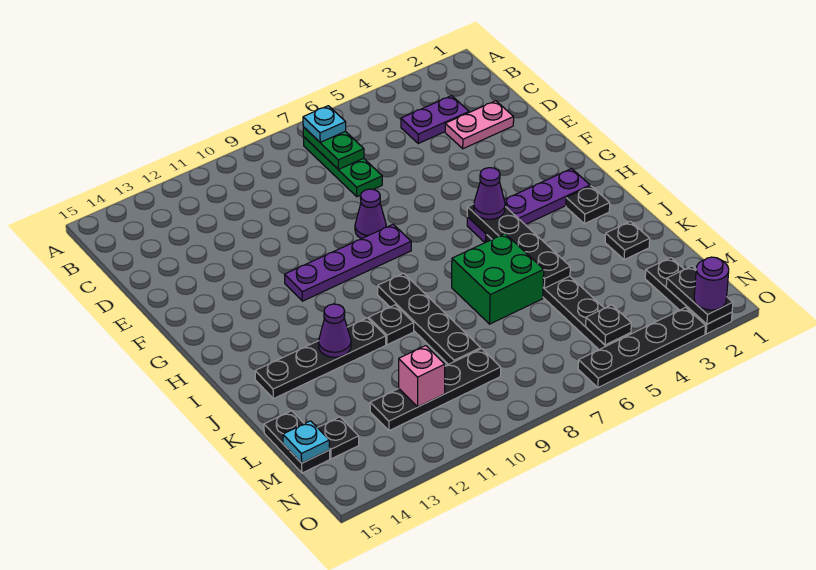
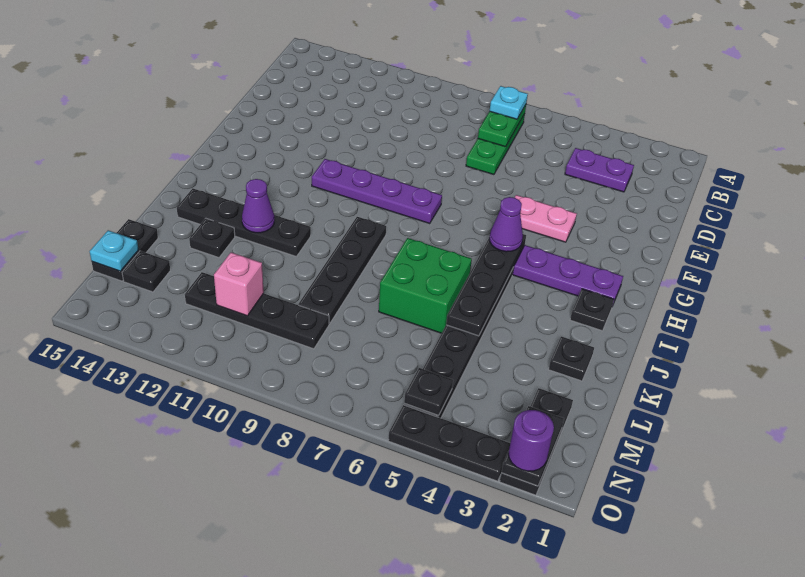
pink plate D2:D3 level 1 -> pink plate F4:F5 level 1
purple cone F8 level 1 -> none
black plate J10 level 1 -> black plate K13 level 1
black plate O3:O6 level 1 -> black plate O3:O5 level 1

